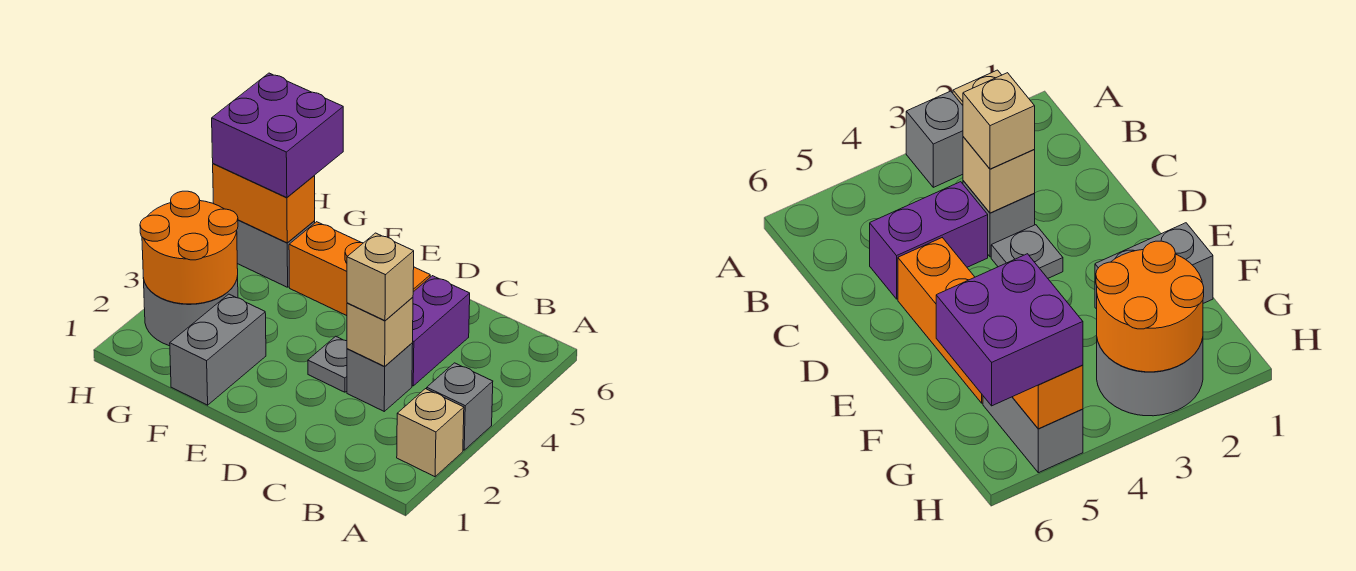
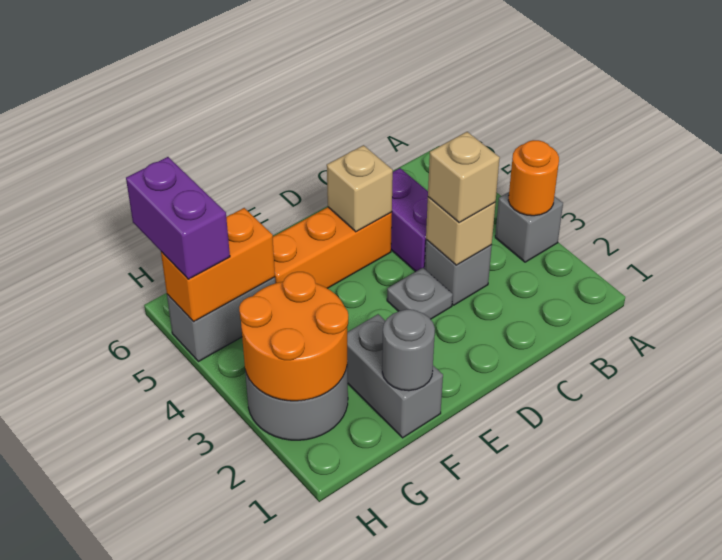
tan brick A2 level 1 -> tan brick D5 level 2
none -> orange round brick A3 level 2
none -> grey round brick F1 level 2
purple brick G5:H6 level 3 -> purple brick H5:H6 level 3

